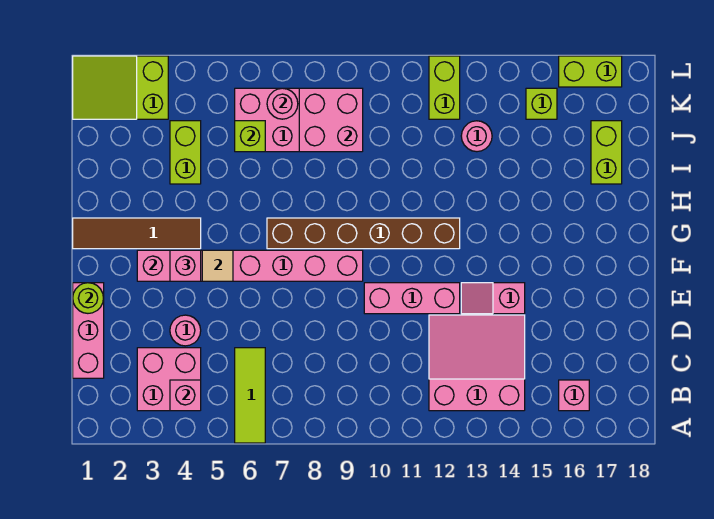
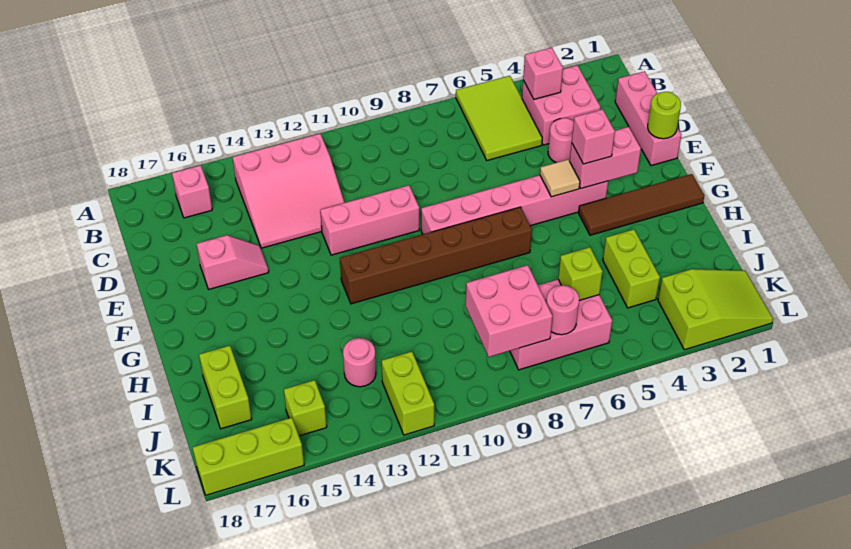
lime tile A6:C6 level 1 -> lime tile A5:C6 level 1
pink slope E13:E14 level 1 top 14 -> pink slope E15:E16 level 1 top 16
lime brick L16:L17 level 1 -> lime brick L16:L18 level 1

